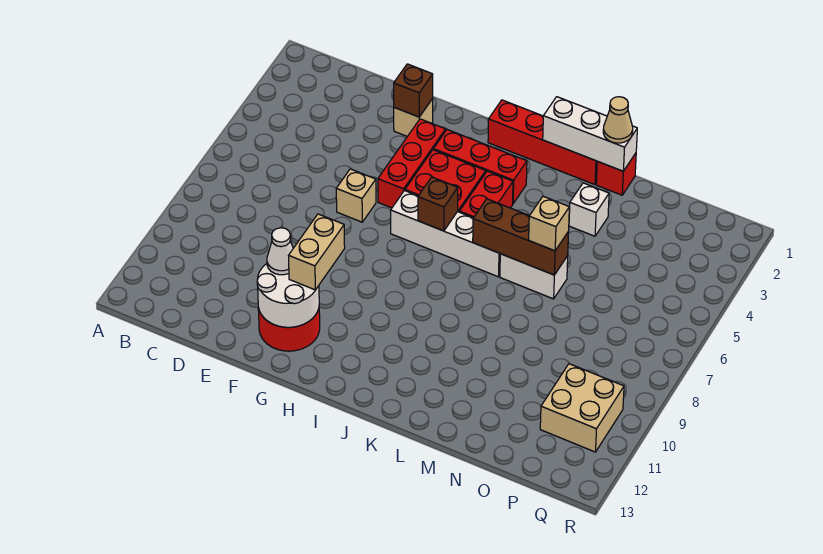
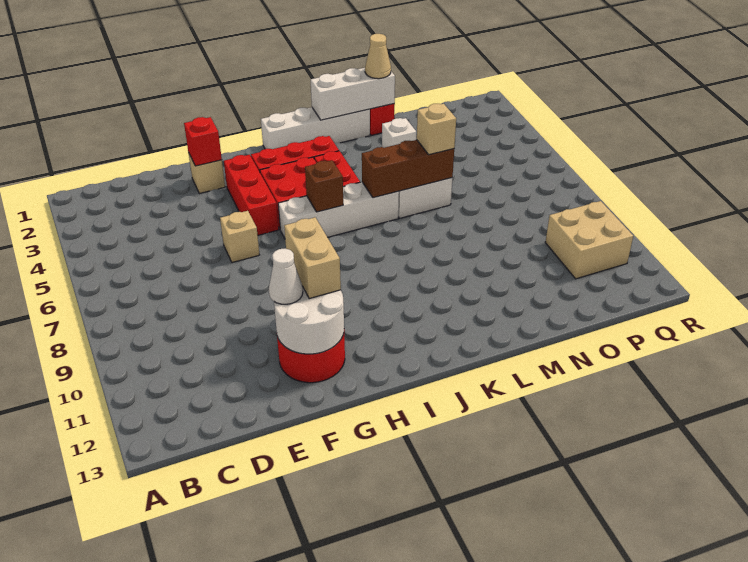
brown brick F2 level 2 -> red brick F2 level 2
red brick I1:L1 level 1 -> white brick I1:L1 level 1

